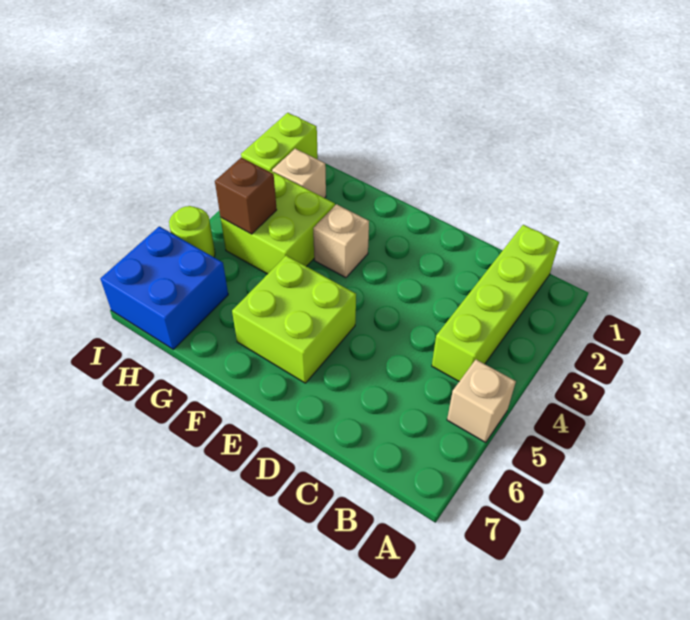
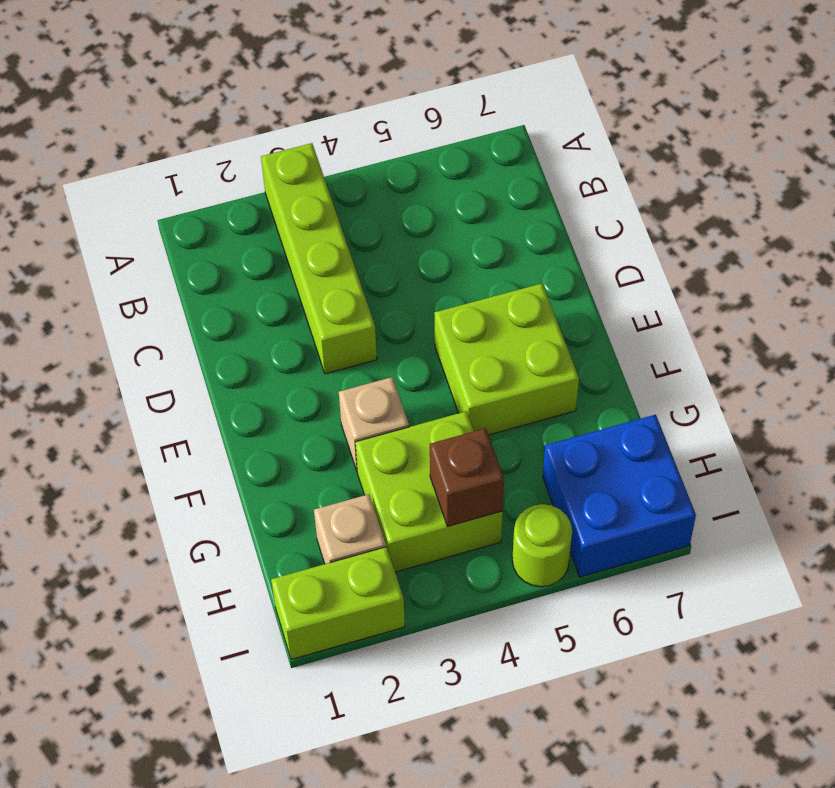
tan brick A5 level 1 -> none
lime brick B1:B4 level 1 -> lime brick A3:D3 level 1

